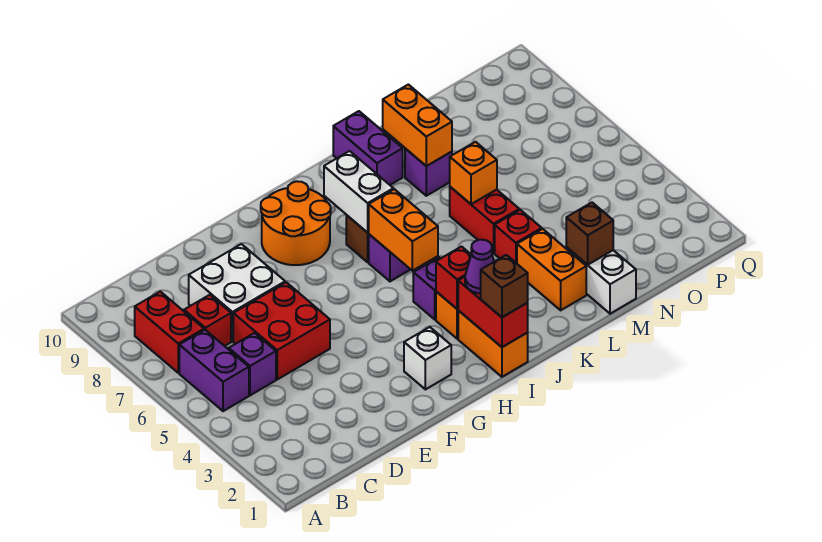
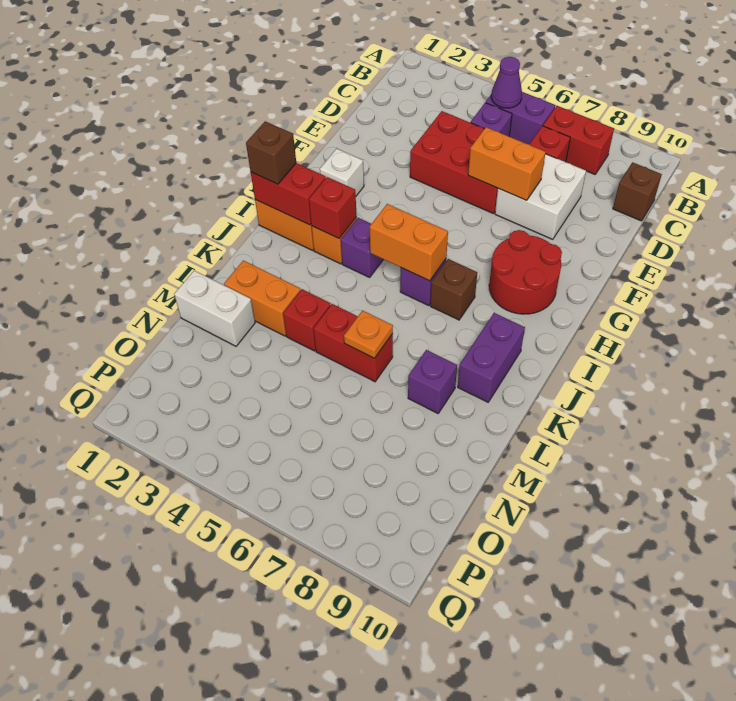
red brick D5:E6 level 1 -> red brick D4:E6 level 1
orange round brick G8:H9 level 1 -> red round brick G8:H9 level 1
purple cone I2 level 3 -> purple cone B5 level 2
white brick I7:I8 level 2 -> none
purple brick K9:K10 level 1 -> purple brick J9:K9 level 1
orange brick L6 level 2 -> orange plate L6 level 2
orange brick L8:L9 level 2 -> orange brick E6:E7 level 2
brown brick M2 level 2 -> brown brick C10 level 1

